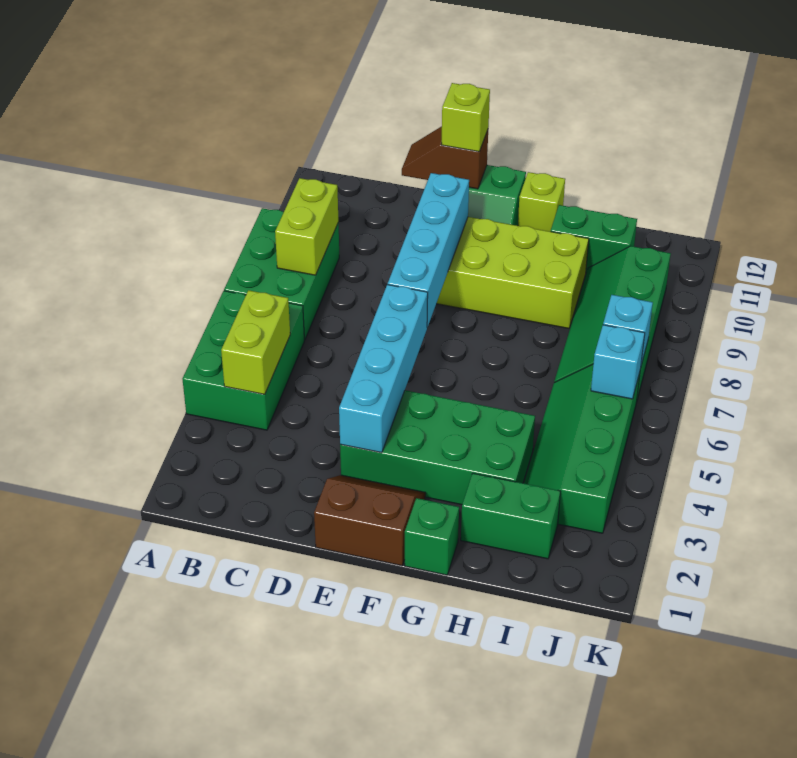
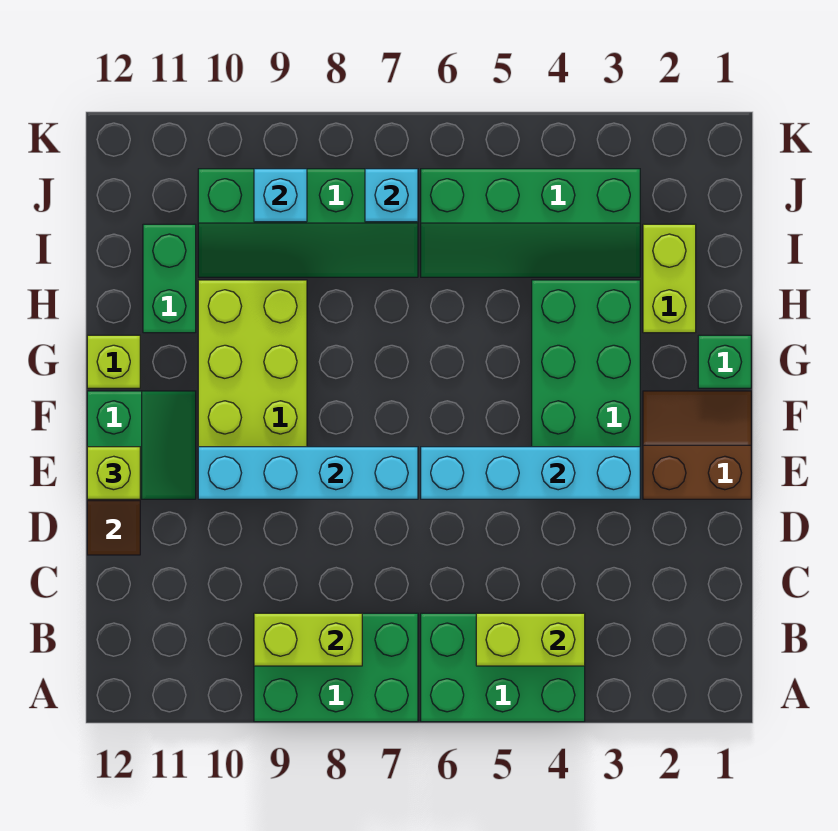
brown slope E1:F2 level 1 top 1 -> brown slope E1:F2 level 1 top E
green brick H2:I2 level 1 -> lime brick H2:I2 level 1
cyan brick J6 level 2 -> cyan brick J9 level 2

